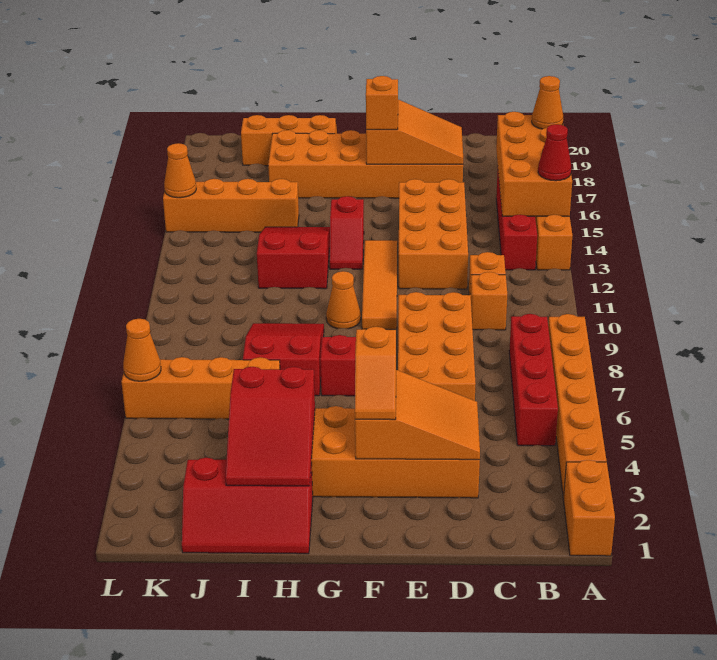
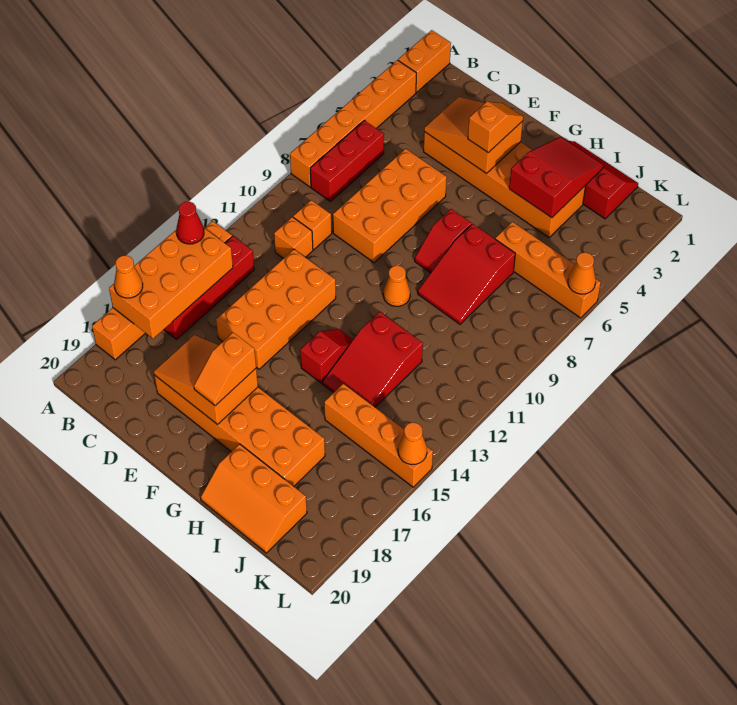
red brick B5:B8 level 1 -> red brick B6:B8 level 1
orange tile F10:F13 level 1 -> none

